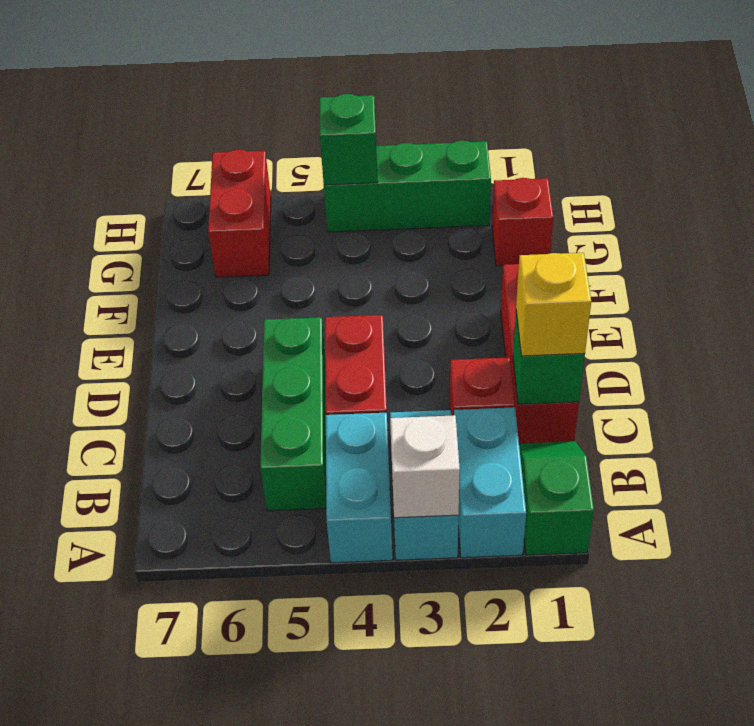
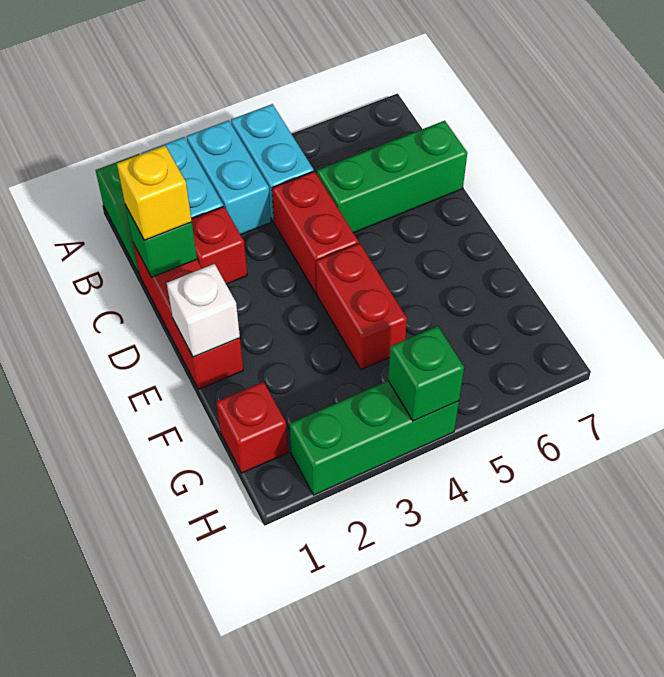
white brick A3 level 2 -> white brick E1 level 2
green brick B5:D5 level 1 -> green brick C5:C7 level 1
red brick G6:H6 level 1 -> red brick E4:F4 level 1

